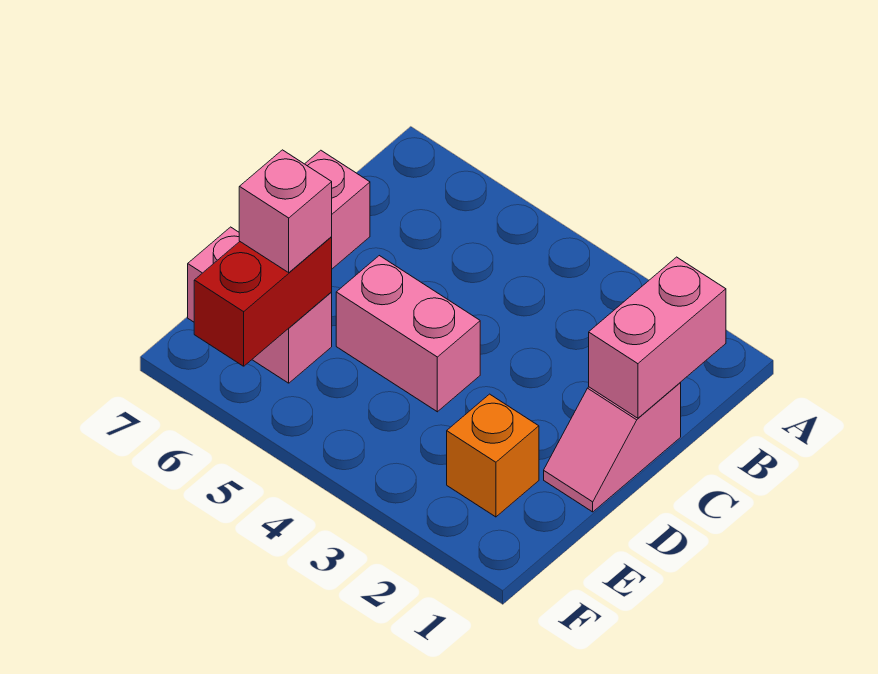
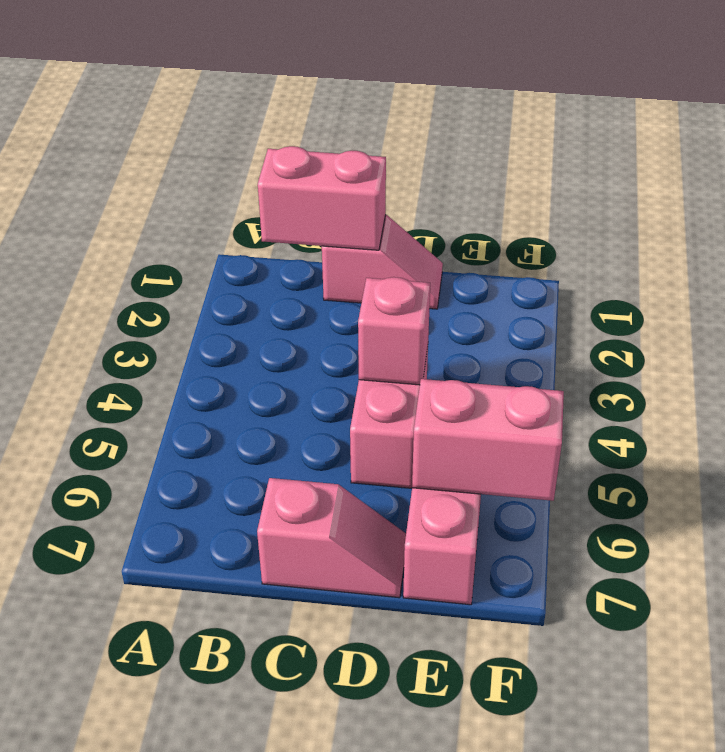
orange brick E2 level 1 -> none
red brick E6:F6 level 2 -> pink brick E6:F6 level 2
pink brick E6 level 3 -> pink brick D4 level 2

